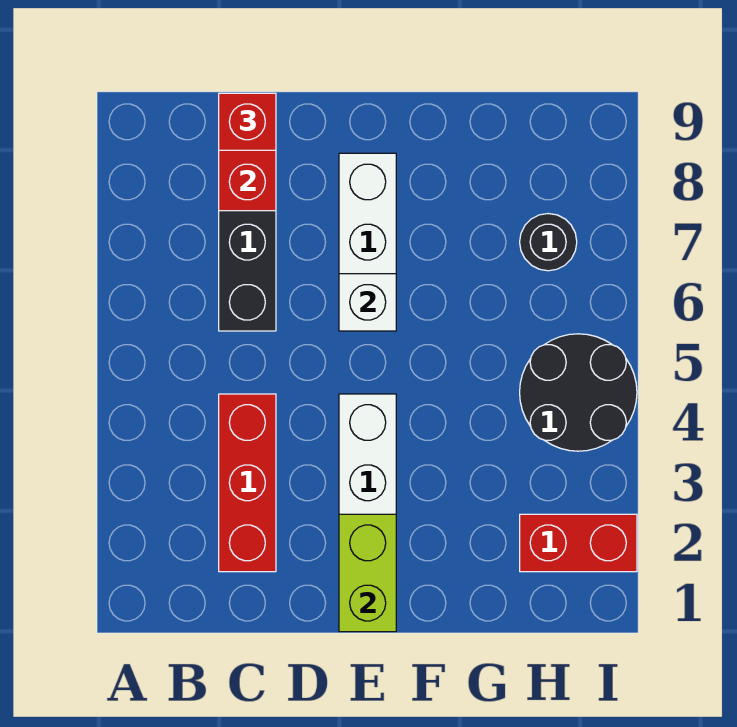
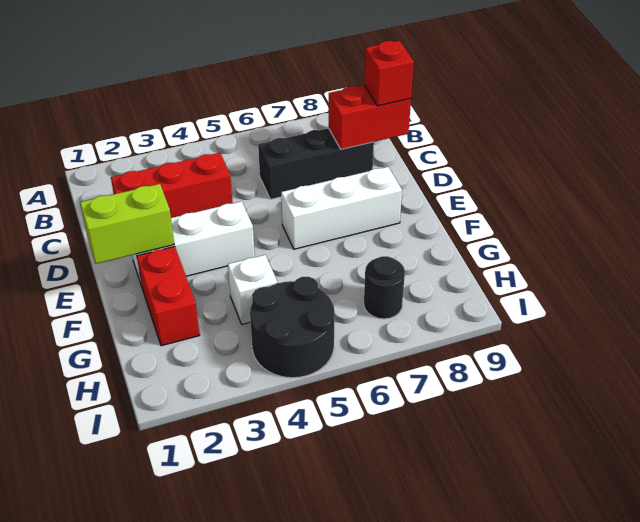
white brick E6 level 2 -> white brick G4 level 1
red brick H2:I2 level 1 -> red brick F2:G2 level 1

